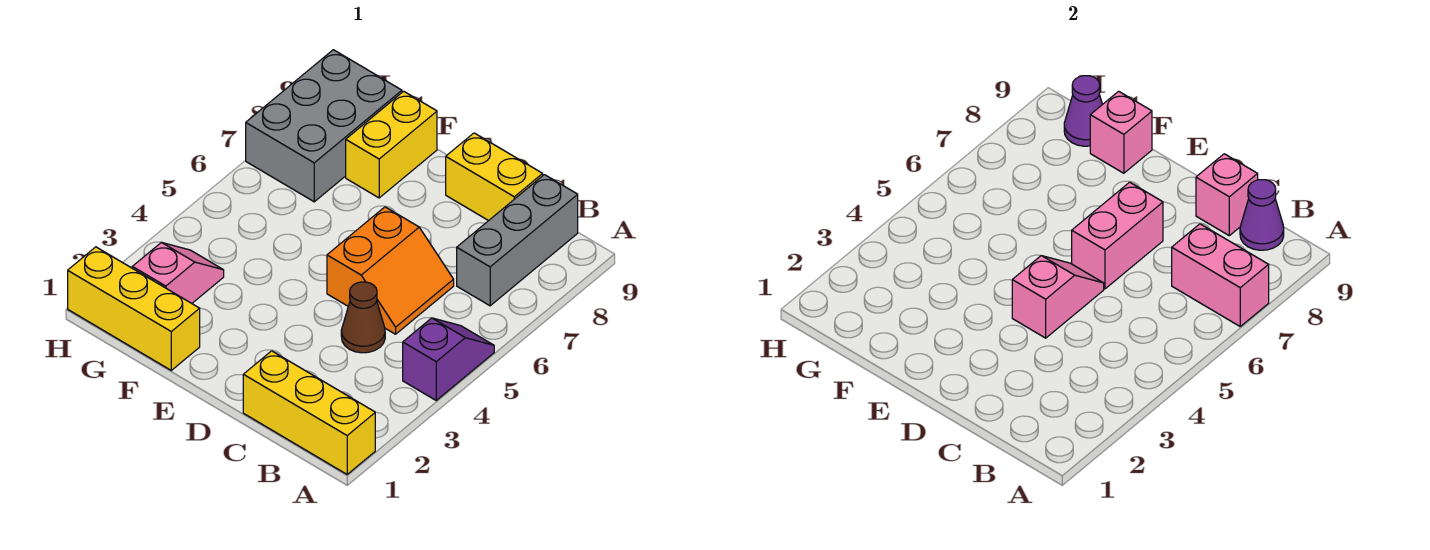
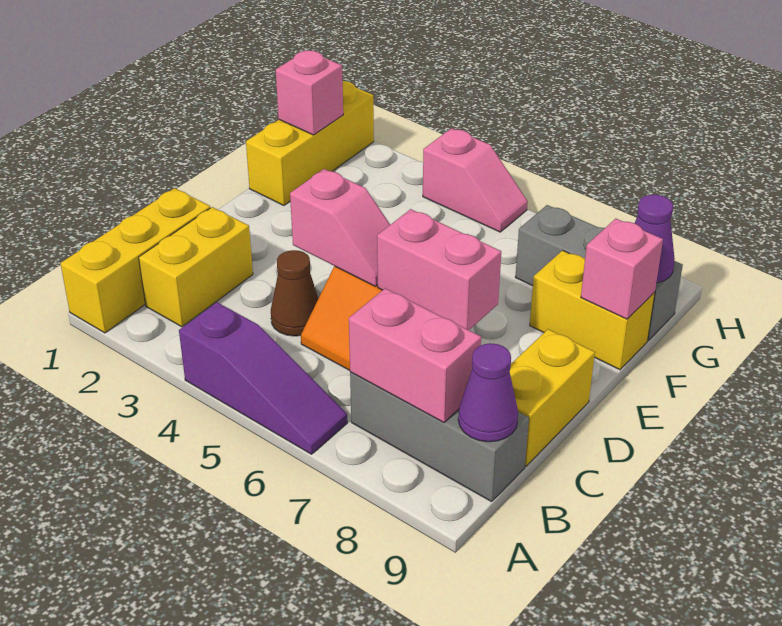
purple slope A4:A5 level 1 top 4 -> purple slope A4:A6 level 1 top 4
pink brick A7:B7 level 2 -> pink brick B7:B8 level 2
none -> yellow brick B2:C2 level 1
pink brick C9 level 2 -> pink brick G1 level 2
pink slope G2:G3 level 1 top 2 -> pink slope H4:H5 level 1 top 4
grey brick G7:H9 level 1 -> grey brick G7:G9 level 1

